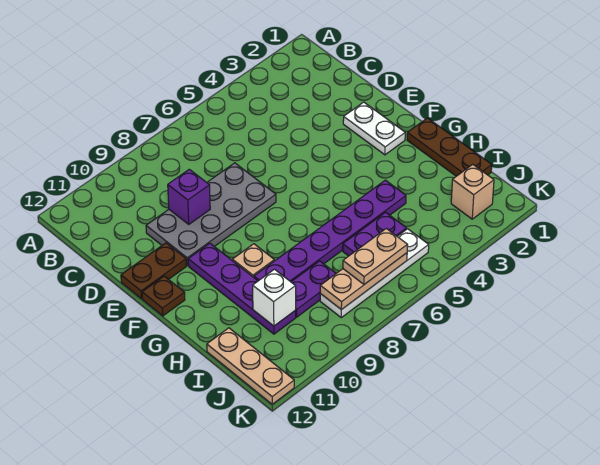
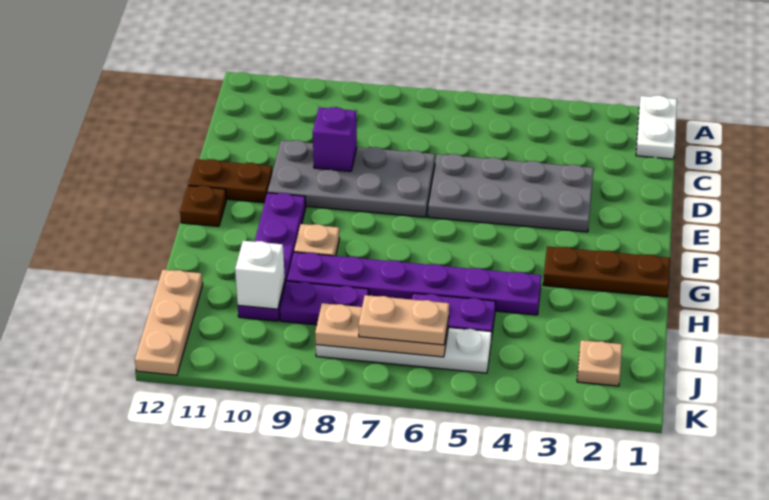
none -> grey plate D3:E6 level 1
white plate E2:F2 level 1 -> white plate A1:B1 level 1
brown plate G1:I1 level 1 -> brown plate G1:G3 level 1
tan brick J2 level 1 -> tan plate J2 level 1

